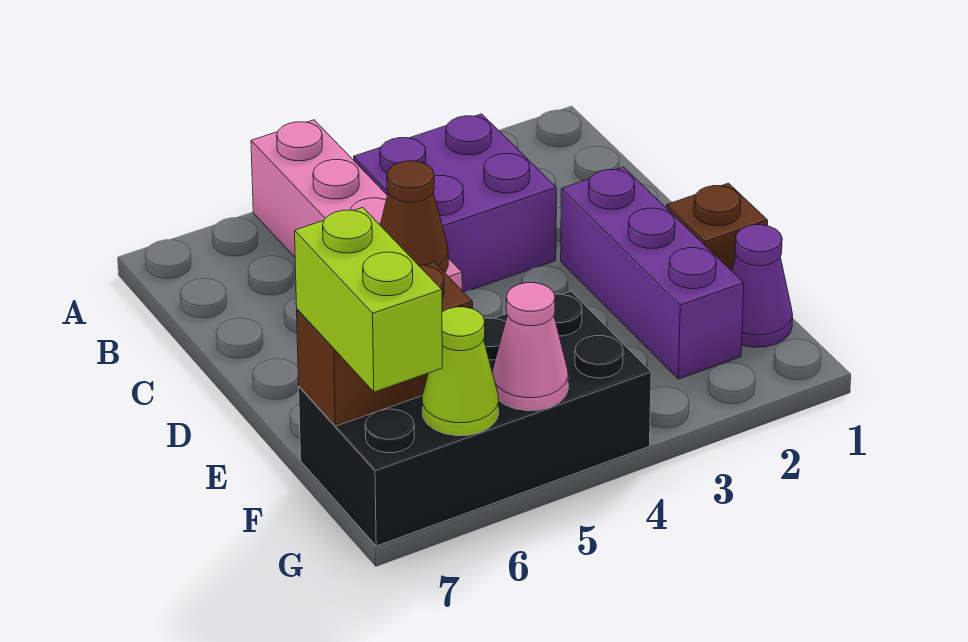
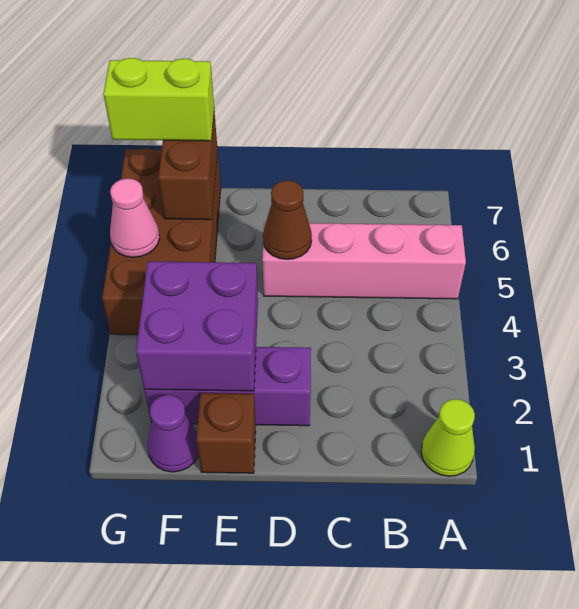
purple brick B3:C4 level 1 -> purple brick E2:F3 level 2
black brick F4:G7 level 1 -> brown brick F4:G7 level 1
lime cone G6 level 2 -> lime cone A1 level 1

